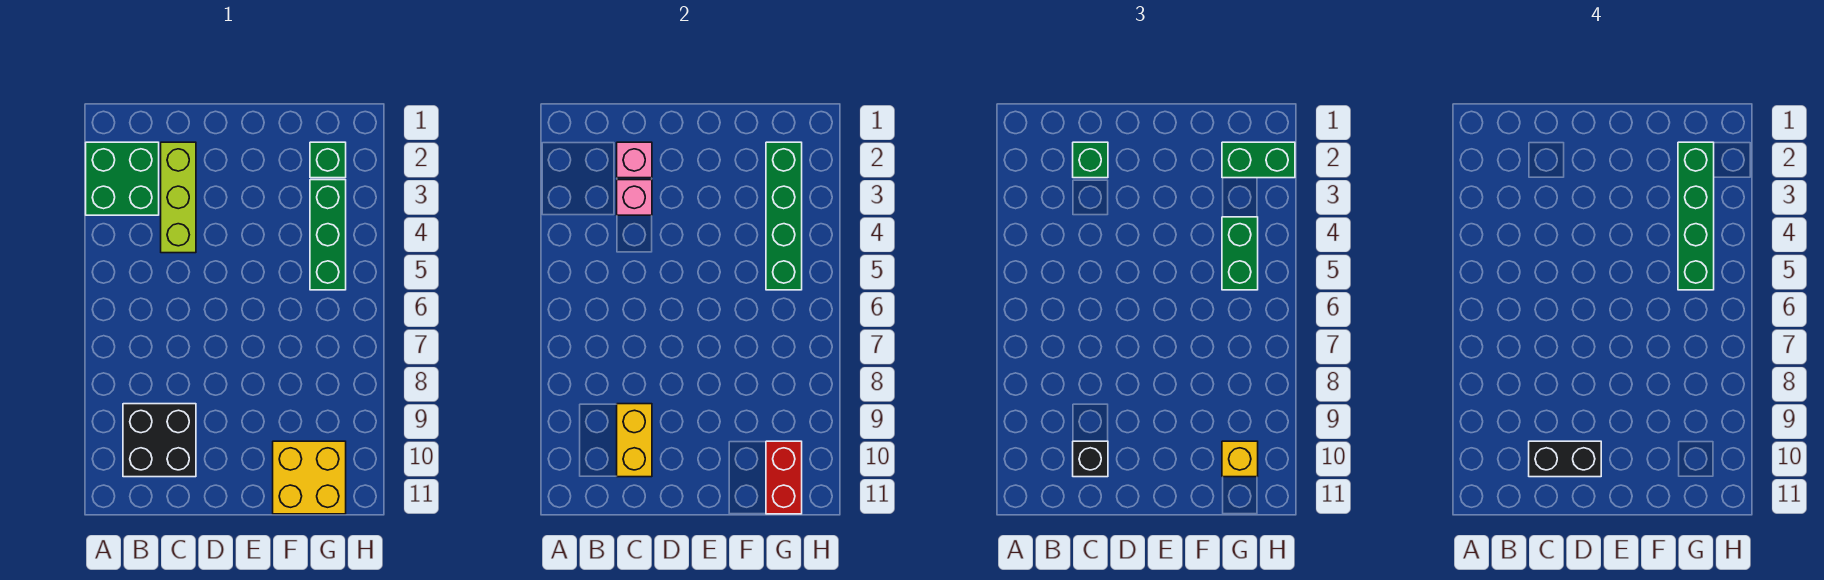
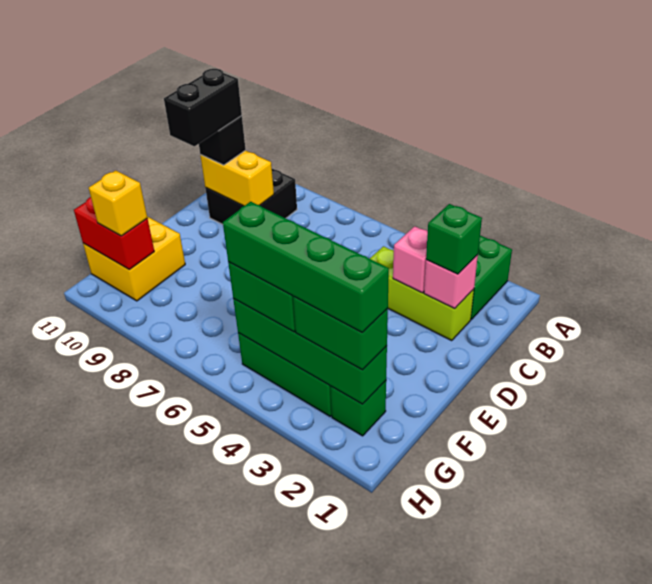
green brick G2:H2 level 3 -> green brick G2:G3 level 3

